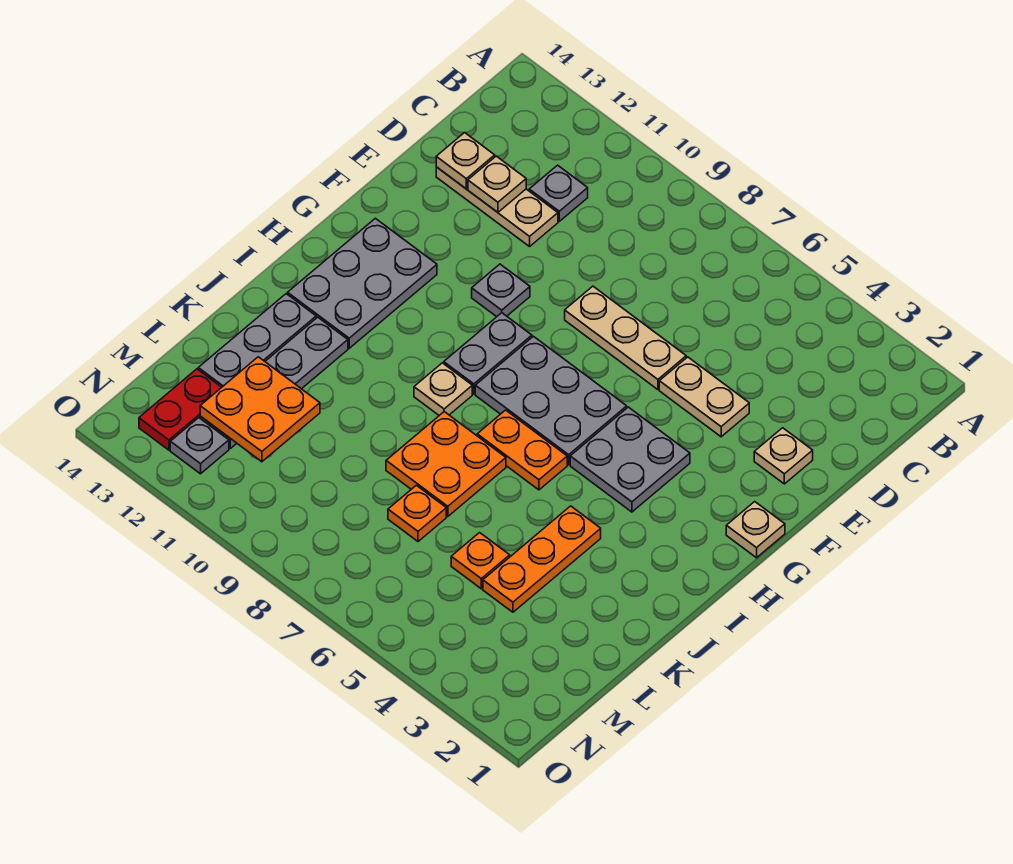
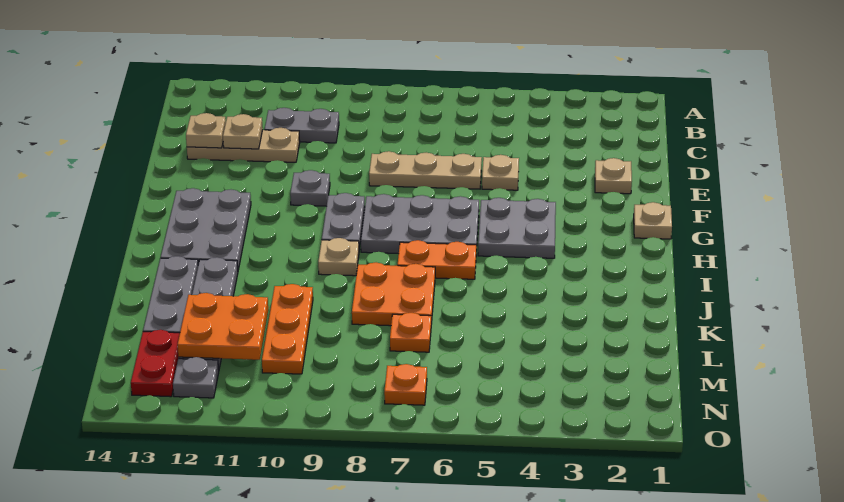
grey plate C11 level 1 -> grey plate C10:C11 level 1
tan plate E4:E5 level 1 -> tan plate E5 level 1
orange plate J4:L4 level 1 -> orange plate K10:M10 level 1
orange plate L5 level 1 -> orange plate N7 level 1

